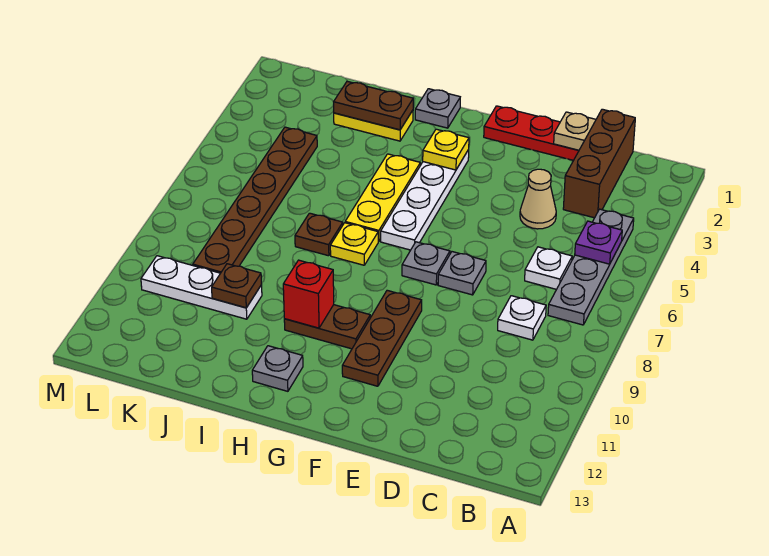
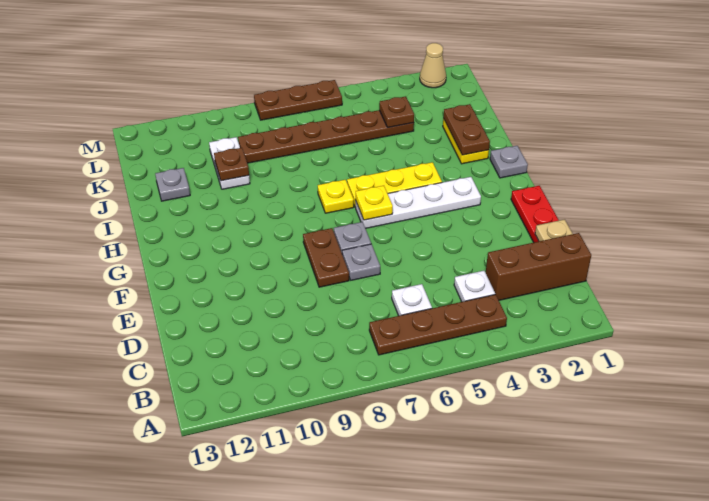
grey plate B4:B7 level 1 -> brown plate B4:B7 level 1
purple plate B5 level 2 -> none
white plate C8 level 1 -> white plate C4 level 1
tan cone D4 level 1 -> tan cone M2 level 1
brown plate F9:F11 level 1 -> brown plate M6:M8 level 1
yellow plate G3 level 2 -> yellow plate G6 level 2
brown plate G10:H10 level 1 -> brown plate E8:F8 level 1
red brick H10 level 2 -> none
grey plate H12 level 1 -> grey plate J12 level 1
brown plate I7 level 1 -> brown plate K4 level 2
white plate J10:L10 level 1 -> white plate J10:K10 level 1

